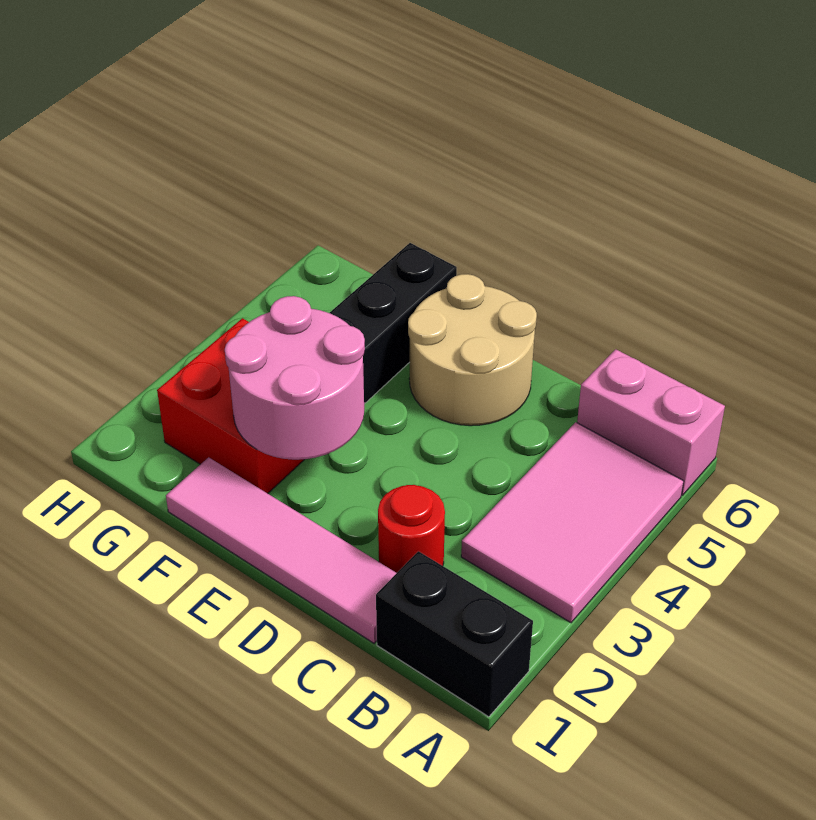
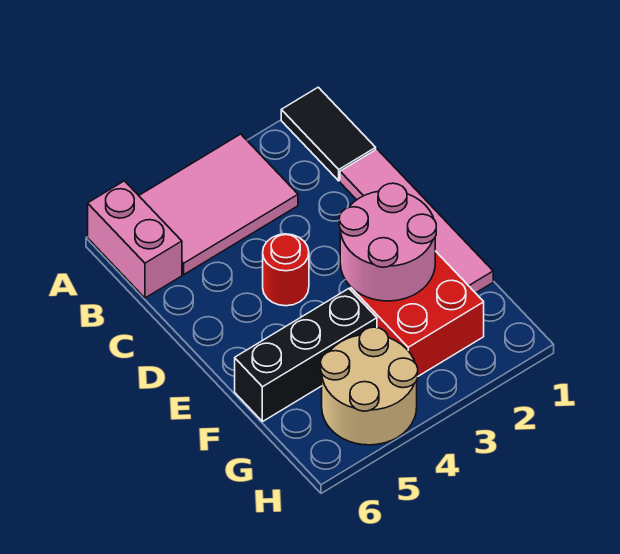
black brick A1:B1 level 1 -> black tile A1:B1 level 1
red round brick C2 level 1 -> red round brick D4 level 1
tan round brick D5:E6 level 1 -> tan round brick G4:H5 level 1

